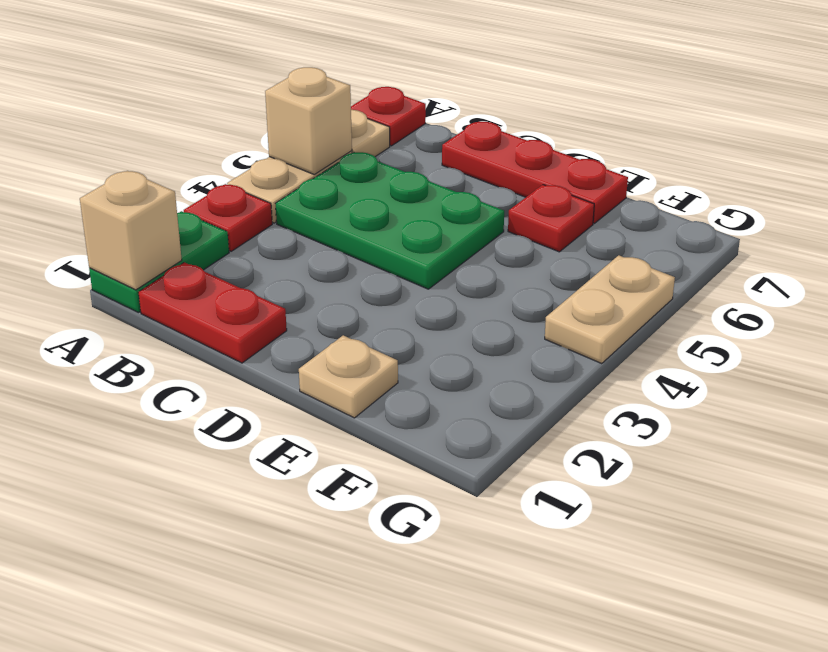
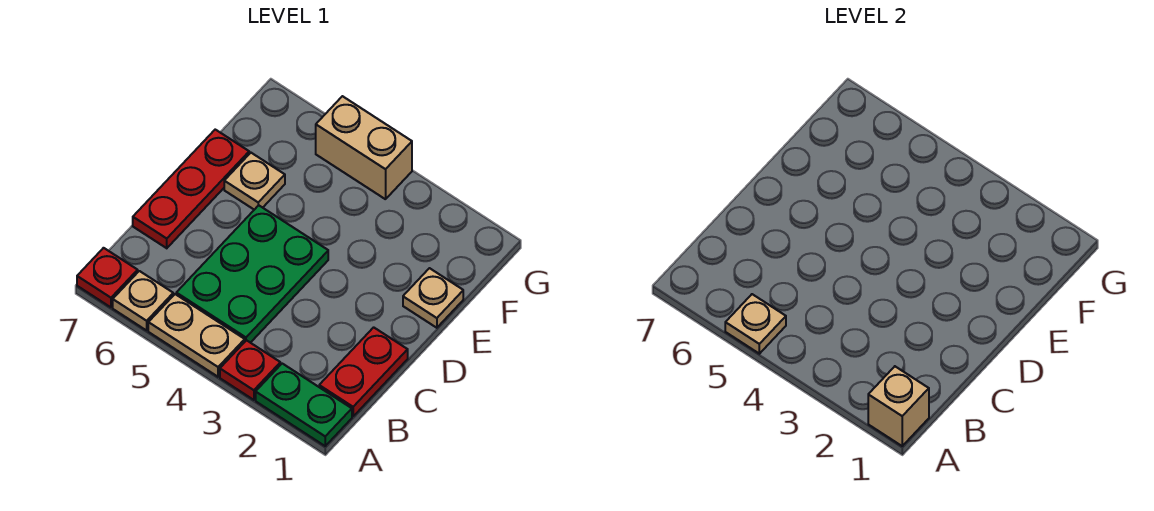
tan brick A5 level 2 -> tan plate A5 level 2
red plate E6 level 1 -> tan plate E6 level 1
tan plate G4:G5 level 1 -> tan brick G4:G5 level 1

